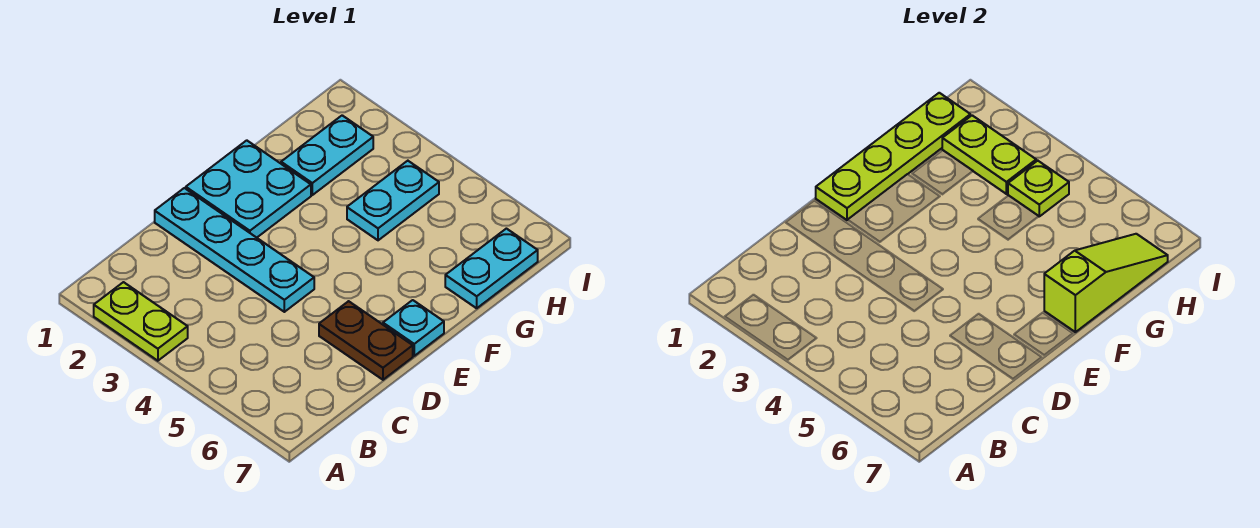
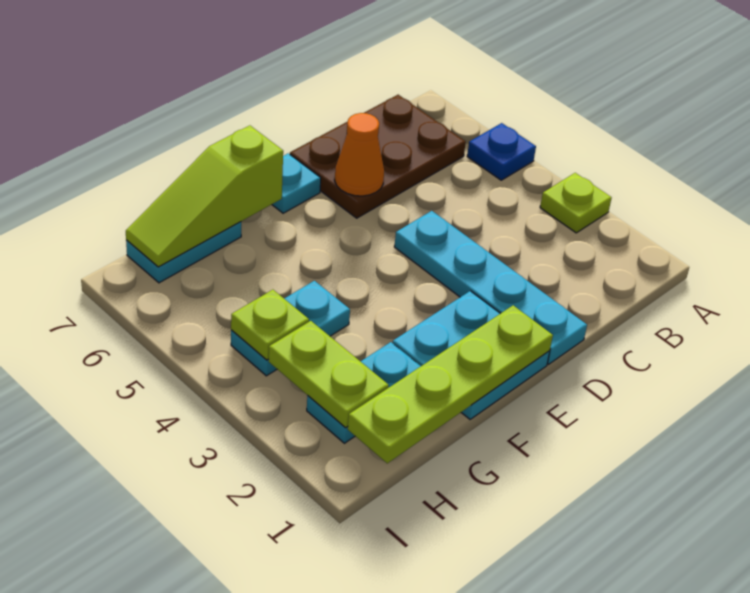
lime plate A2:A3 level 1 -> lime plate A3 level 1
none -> blue plate A5 level 1
brown plate D6:D7 level 1 -> brown plate B6:D7 level 1
none -> orange cone D6 level 2

